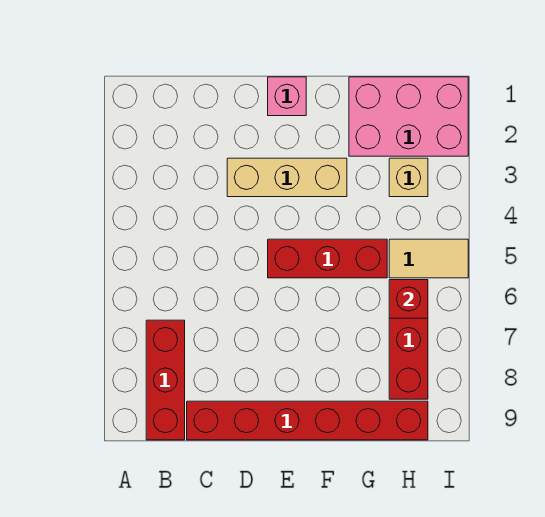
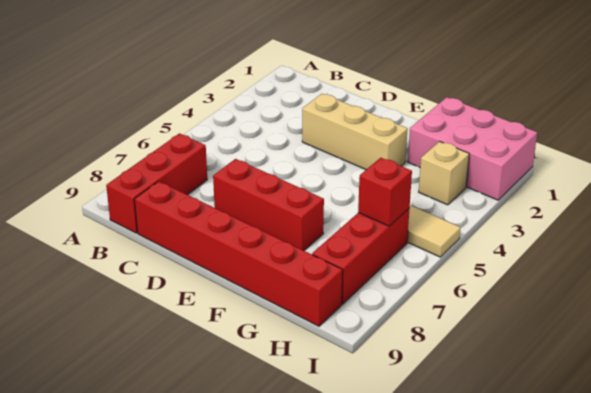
pink brick E1 level 1 -> none
red brick E5:G5 level 1 -> red brick D7:F7 level 1

